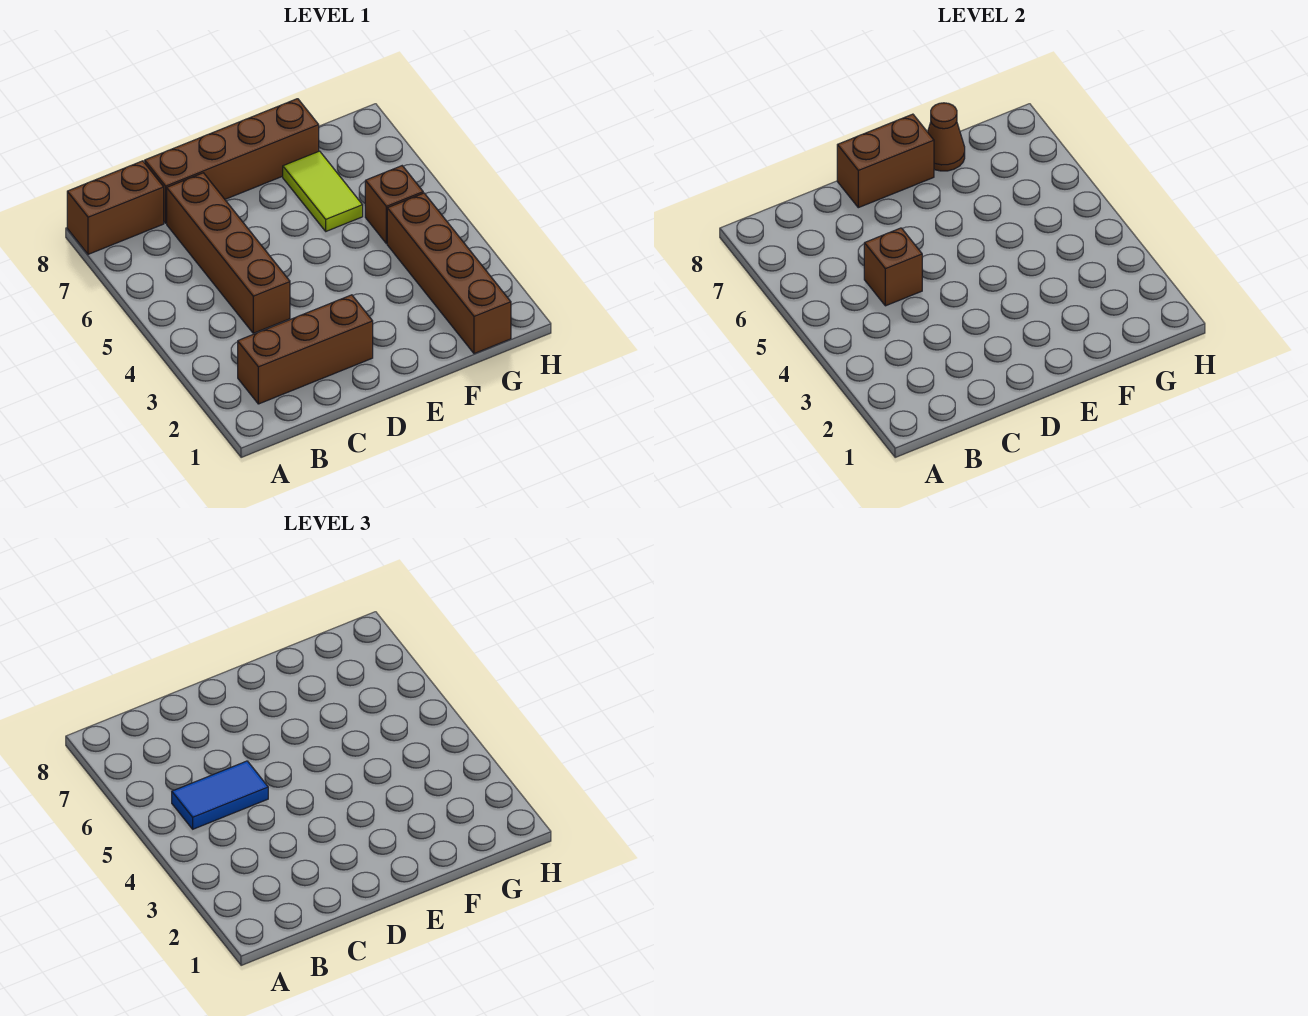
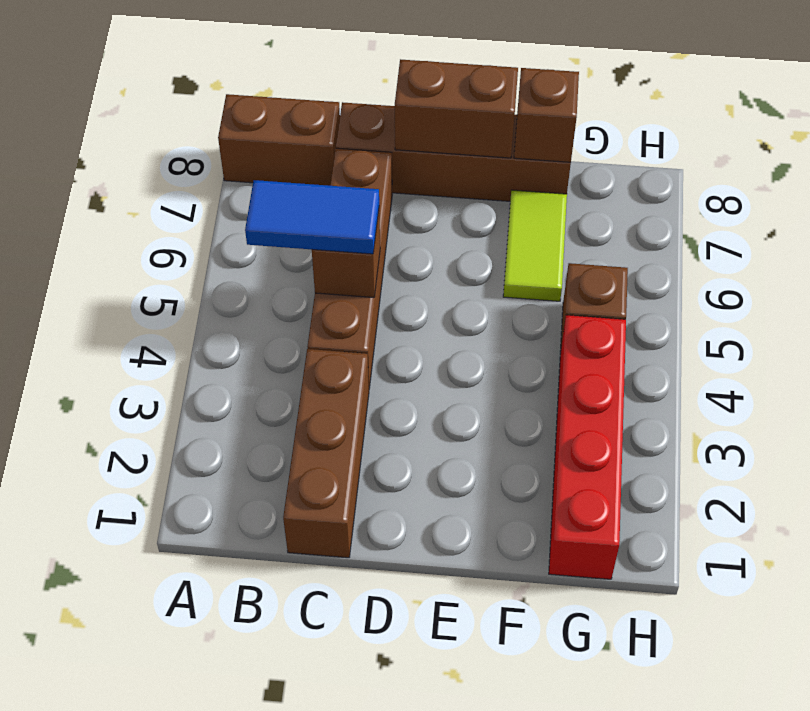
brown brick B2:D2 level 1 -> brown brick C1:C3 level 1
brown cone F8 level 2 -> brown brick F8 level 2
brown brick G1:G4 level 1 -> red brick G1:G4 level 1

